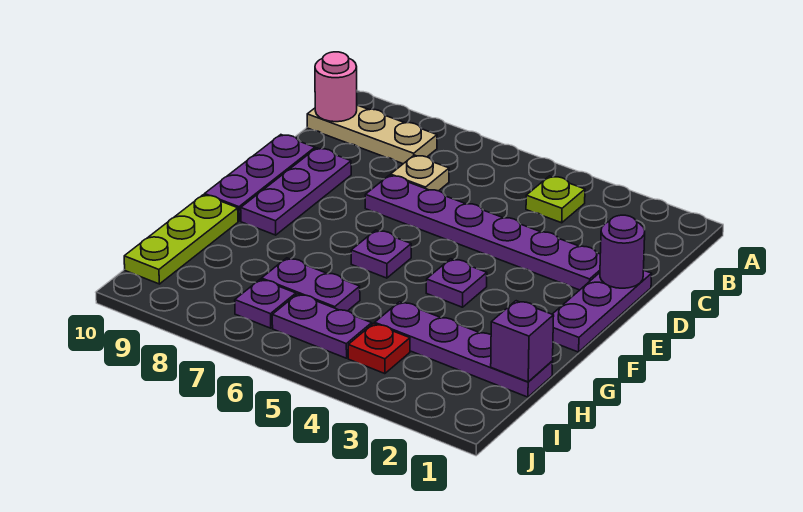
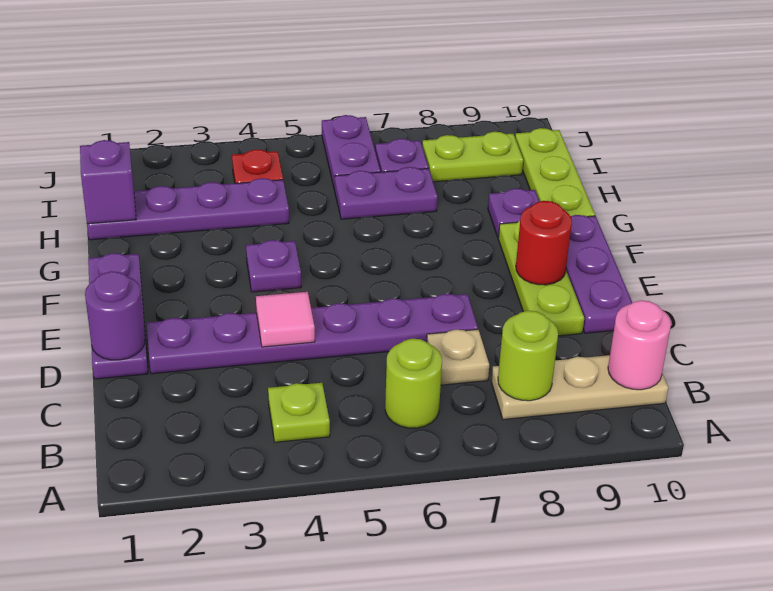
none -> lime round brick B6 level 1
none -> lime round brick B8 level 2
none -> pink tile D4 level 2
purple plate D9:F9 level 1 -> lime plate D9:F9 level 1
none -> red round brick E9 level 2
purple plate F6 level 1 -> purple plate G9 level 1
purple plate I5:I6 level 1 -> purple plate I6:J6 level 1
none -> lime plate I8:I9 level 1

